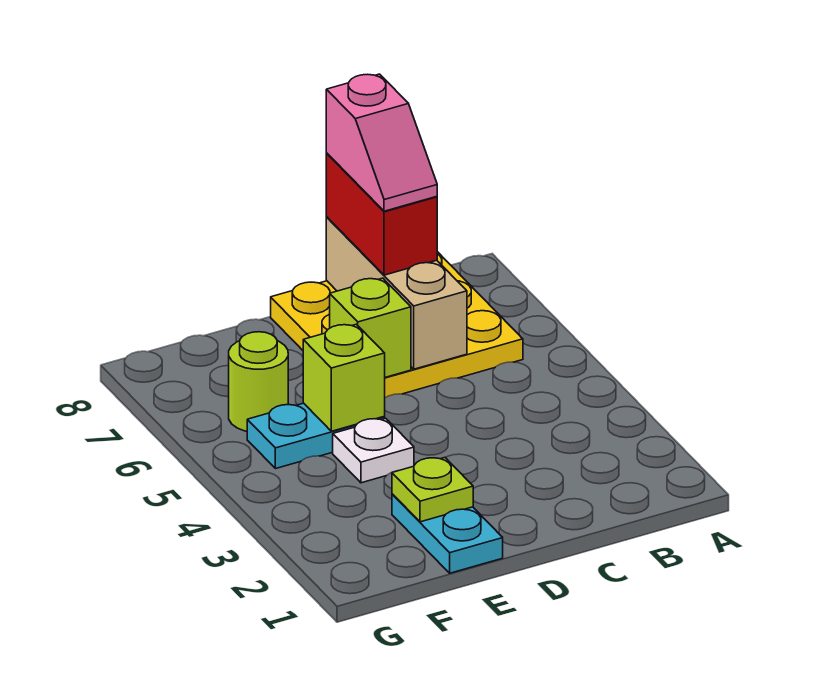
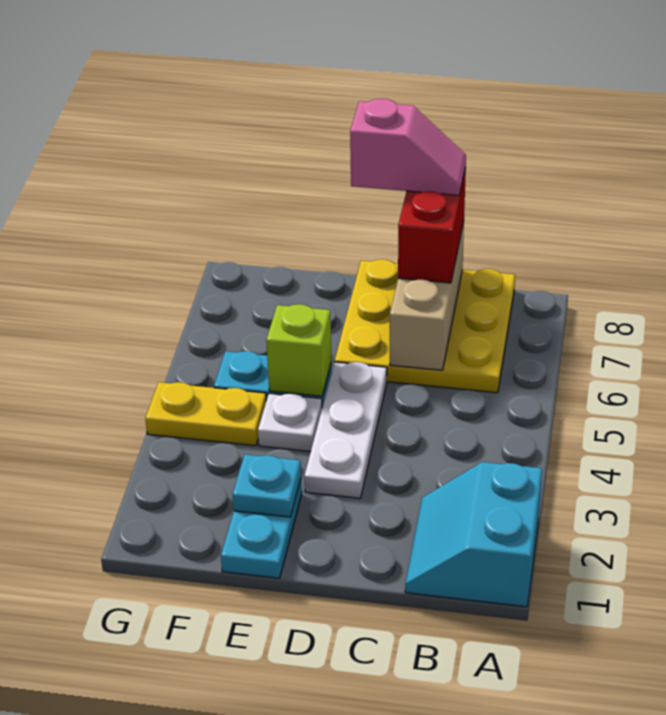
none -> cyan slope A1:B2 level 1 top A
pink slope C7:C8 level 4 top 8 -> pink slope C8:D8 level 4 top D
none -> white plate D3:D5 level 1
lime brick D6 level 2 -> none
lime plate E2 level 2 -> cyan plate E2 level 2
none -> yellow plate F4:G4 level 1
lime round brick F6 level 1 -> none

